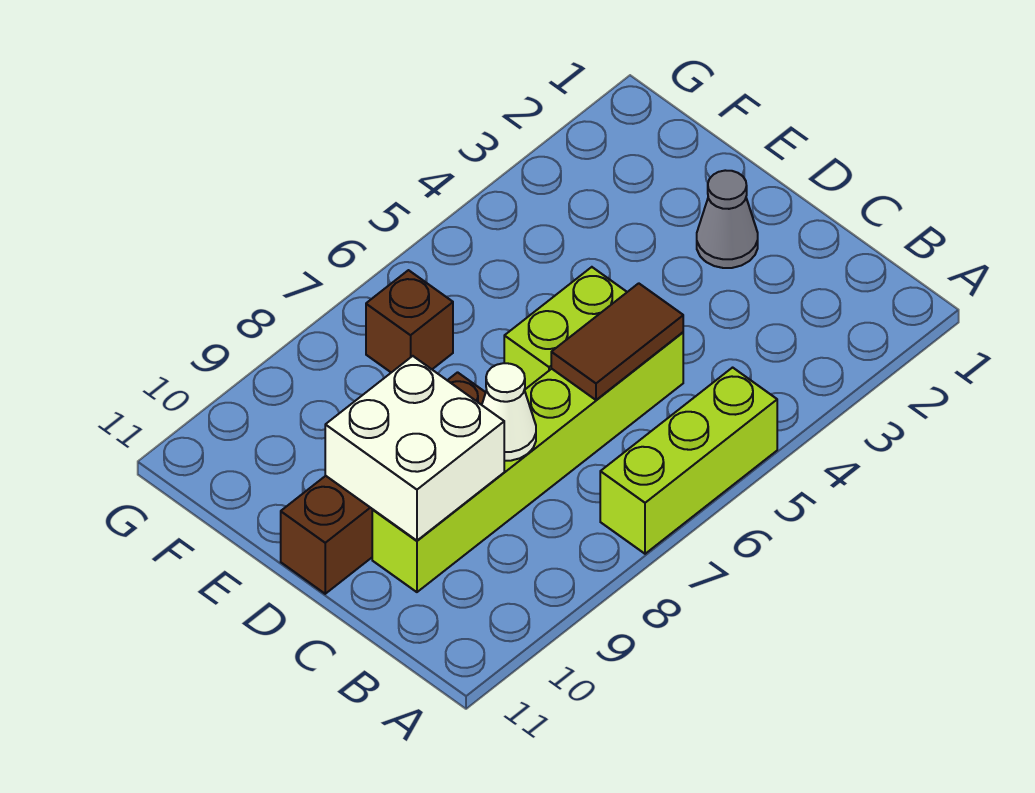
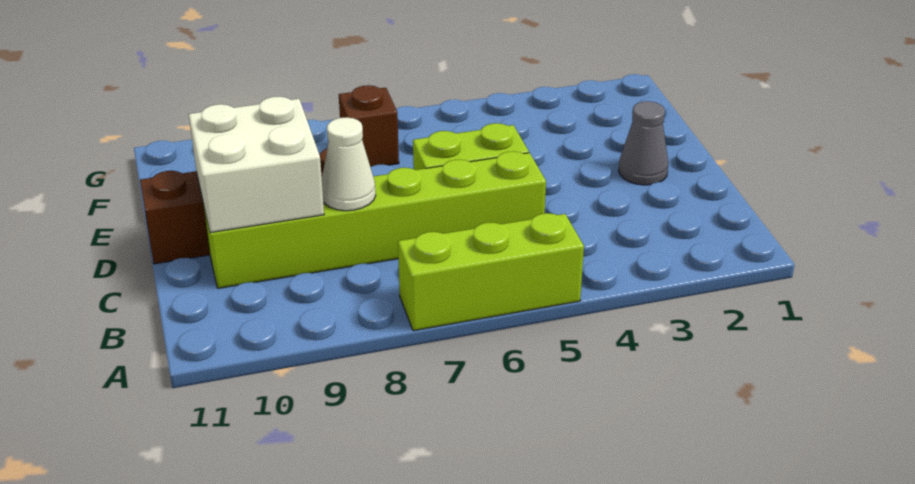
brown tile C5:C6 level 2 -> none

